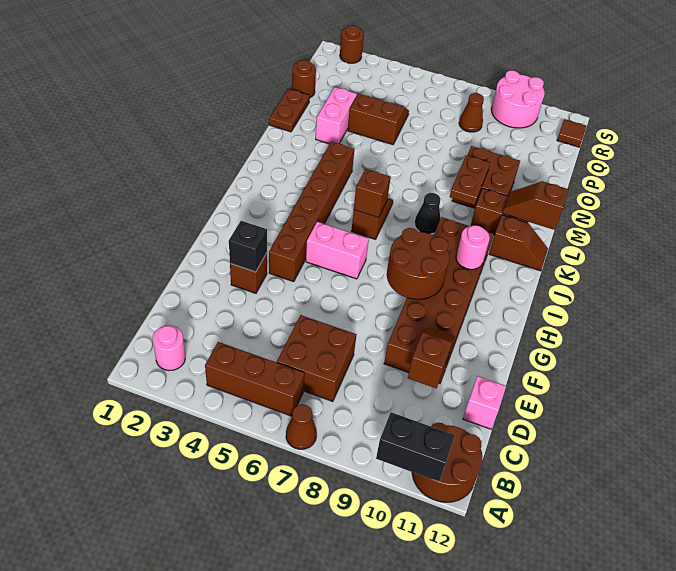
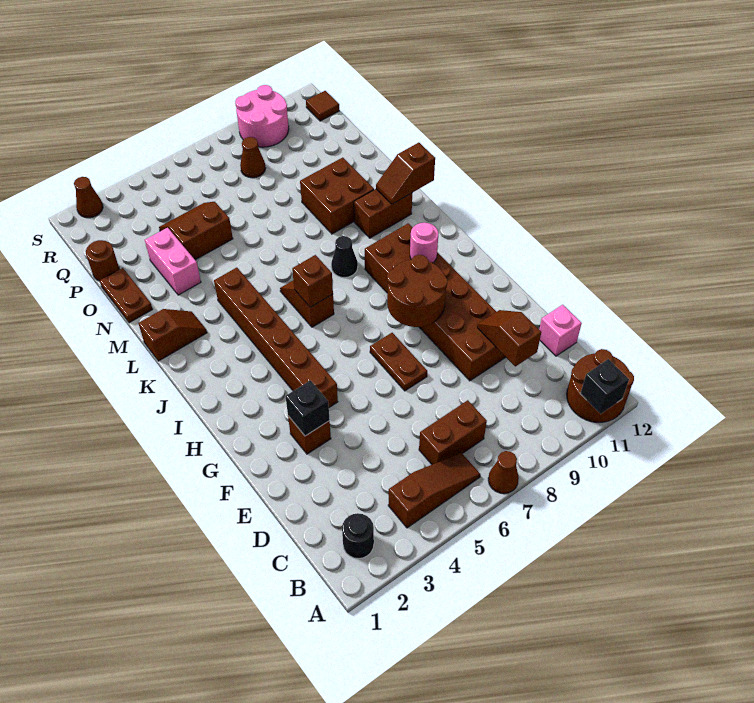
black brick A10:A11 level 2 -> black brick A11 level 2
pink round brick B2 level 1 -> black round brick B2 level 1
brown brick B4:B6 level 1 -> brown slope B4:B6 level 1 top 4
brown brick C6:D7 level 1 -> brown brick C6:C7 level 1
pink brick H5:H6 level 1 -> none
brown slope K11:K12 level 1 top 11 -> brown slope L1:L2 level 1 top 1
brown plate L9:M9 level 2 -> brown plate F7:G7 level 1
brown round brick S2 level 1 -> brown cone S2 level 1

